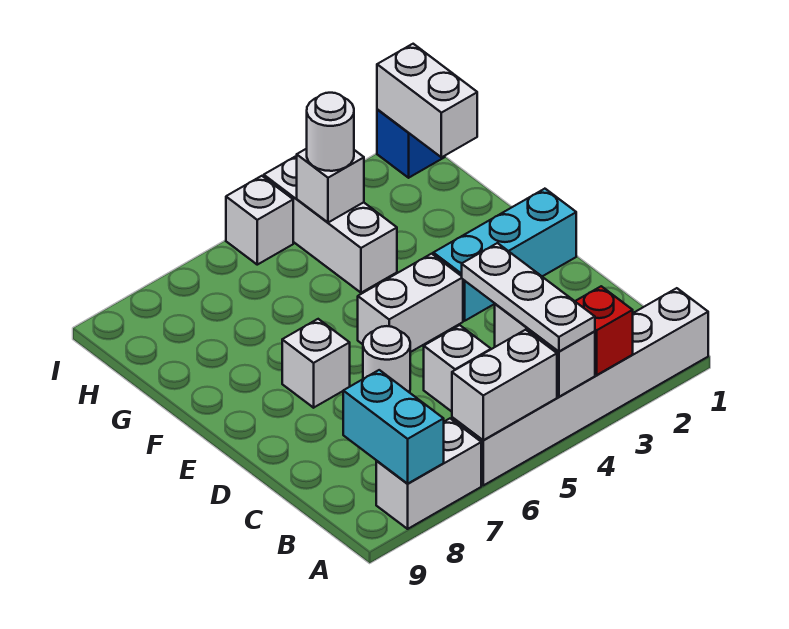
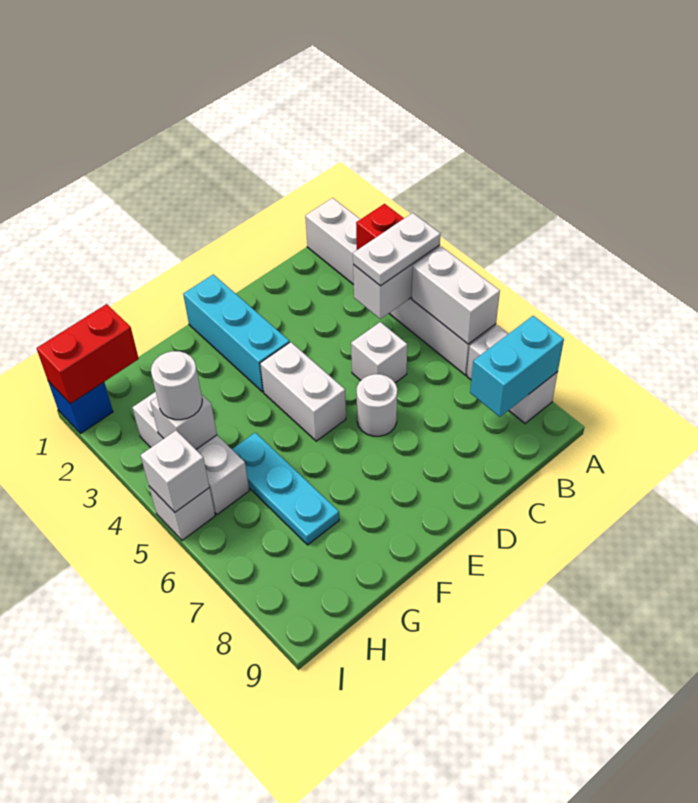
white plate A4:C4 level 3 -> white plate A4:B4 level 3
white brick E7 level 1 -> white brick I5 level 2
white brick G4:I4 level 1 -> white brick H3:H5 level 1
none -> cyan plate G5:G7 level 1
white brick H1:I1 level 2 -> red brick H1:I1 level 2

